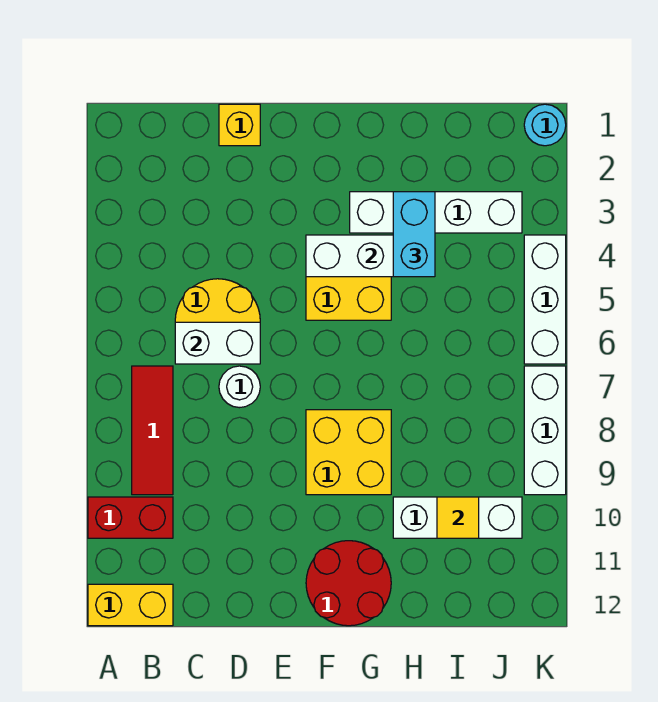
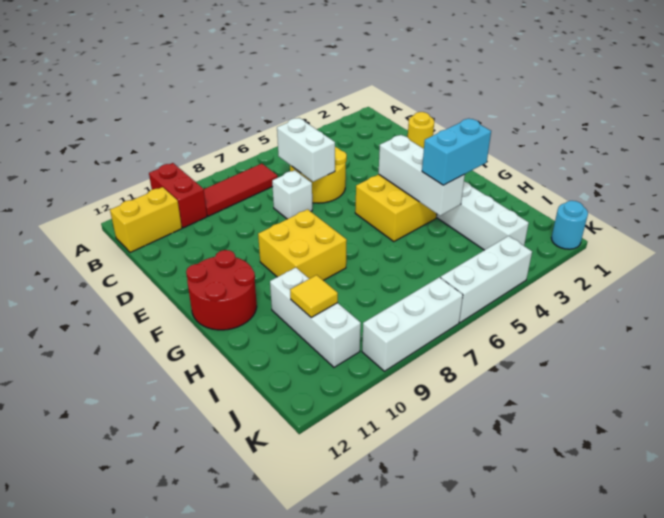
yellow brick A12:B12 level 1 -> yellow brick B11:B12 level 1
yellow brick D1 level 1 -> yellow round brick D1 level 1
white round brick D7 level 1 -> white brick D7 level 1

